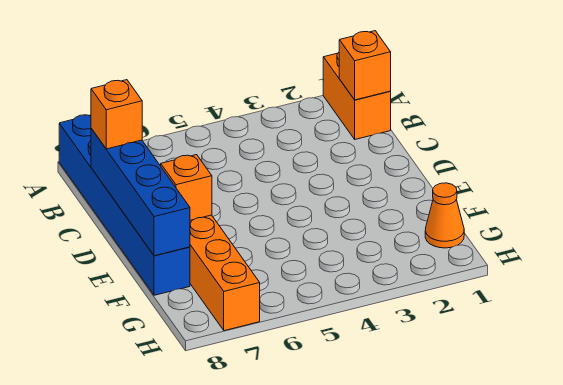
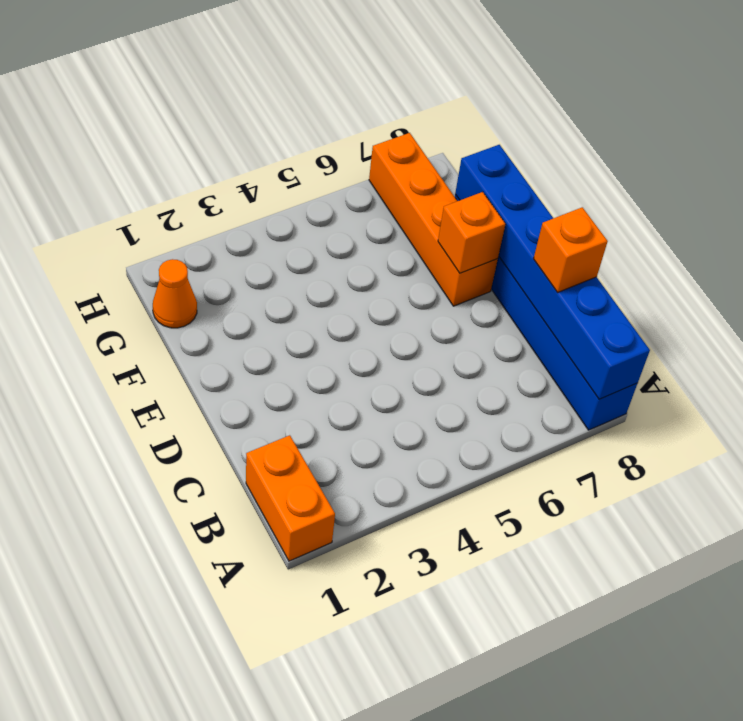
orange brick B1 level 2 -> none
blue brick C8:F8 level 2 -> blue brick A8:F8 level 2

